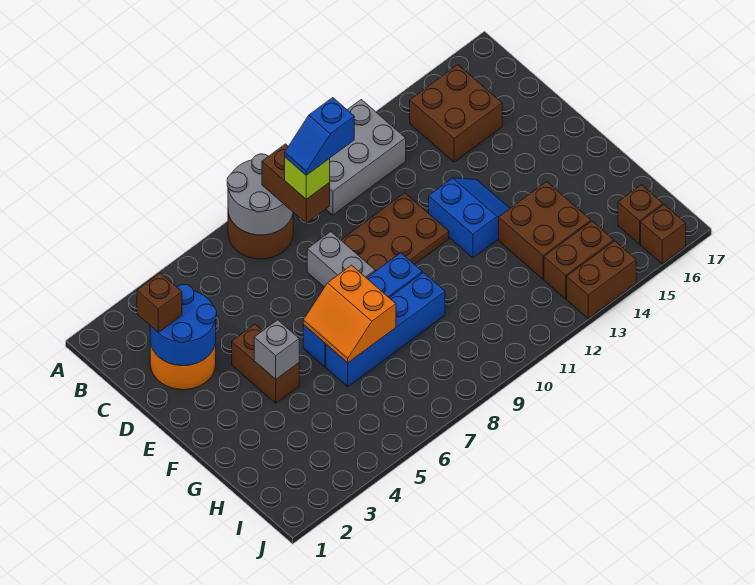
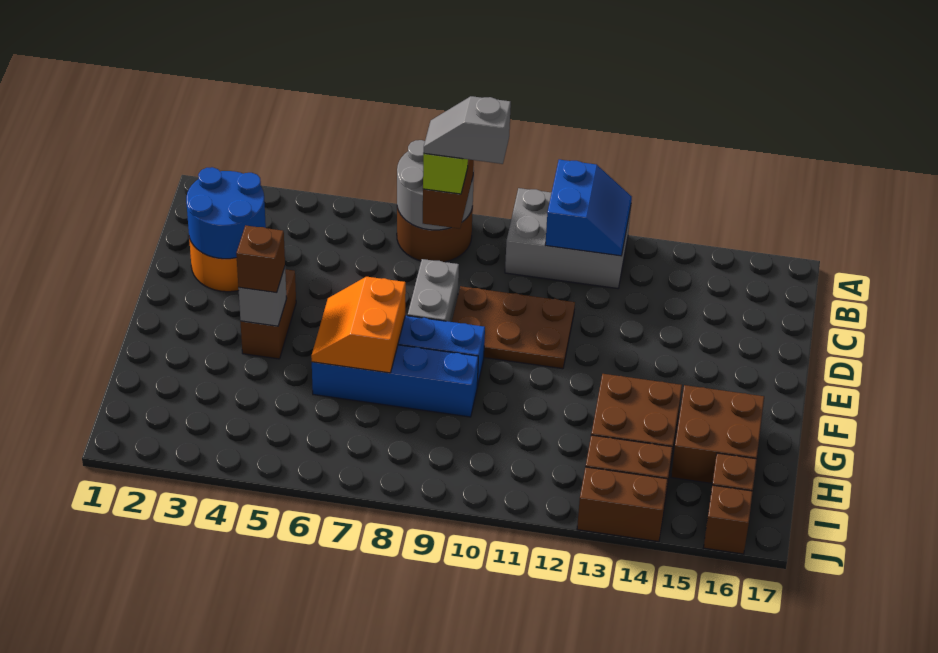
brown brick B14:C15 level 1 -> brown brick G15:H16 level 1
brown brick C2 level 3 -> brown brick F4 level 3
blue slope C8:C9 level 5 top 9 -> grey slope C8:C9 level 5 top 9
blue slope E12:F13 level 1 top 12 -> blue slope A11:B12 level 2 top 11

